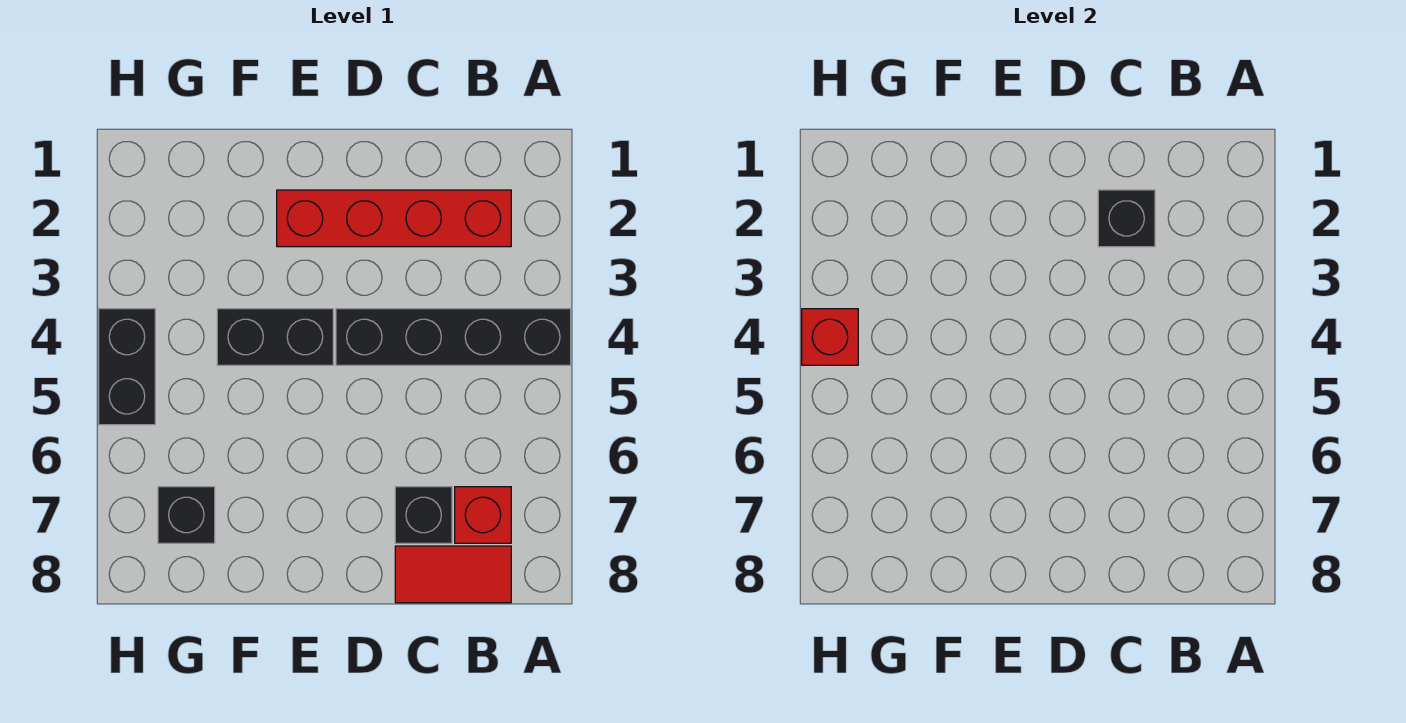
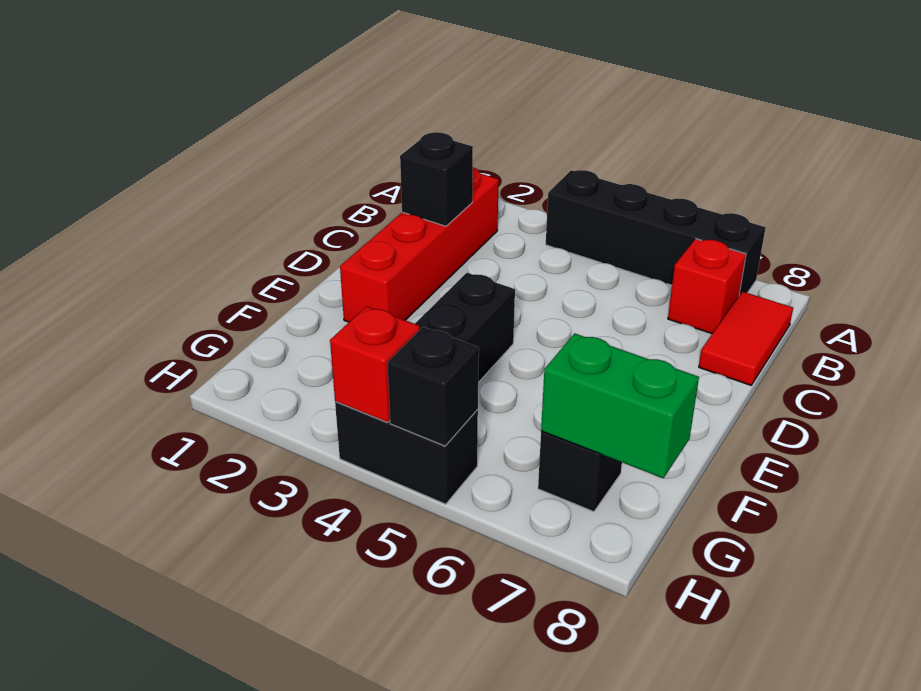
black brick A4:D4 level 1 -> black brick A4:A7 level 1
black brick C7 level 1 -> black brick H5 level 2
none -> green brick G7:G8 level 2

